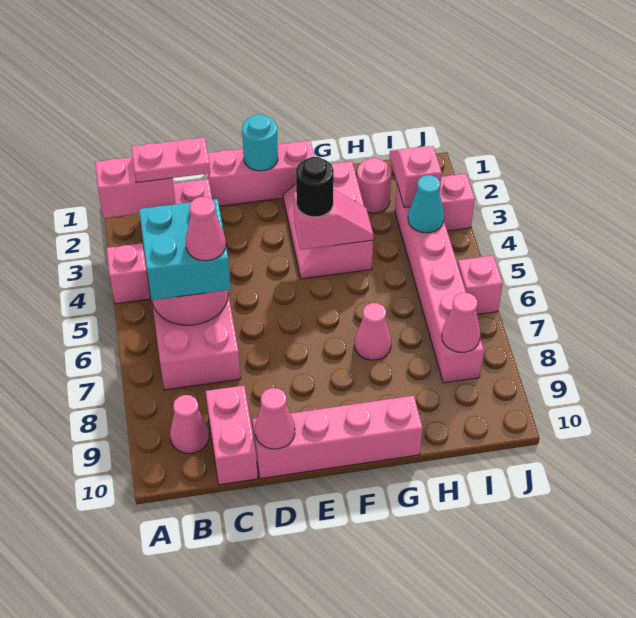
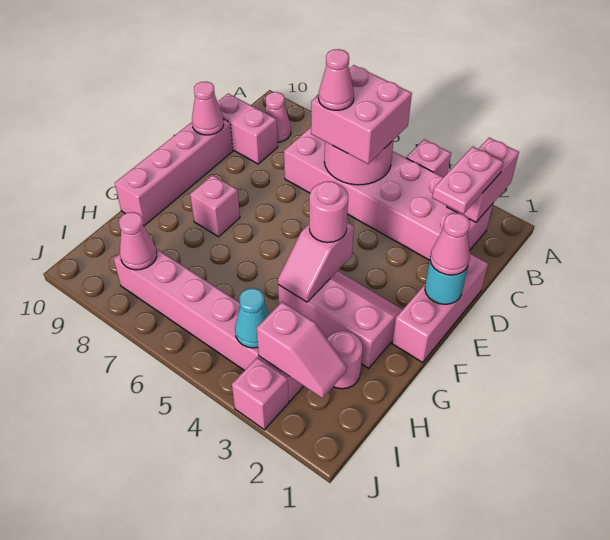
cyan brick B5:C6 level 3 -> pink brick B5:C6 level 3
black round brick F4 level 3 -> pink round brick F4 level 3
pink cone G7 level 1 -> pink cone E1 level 3
pink brick J6 level 1 -> pink brick F8 level 1

